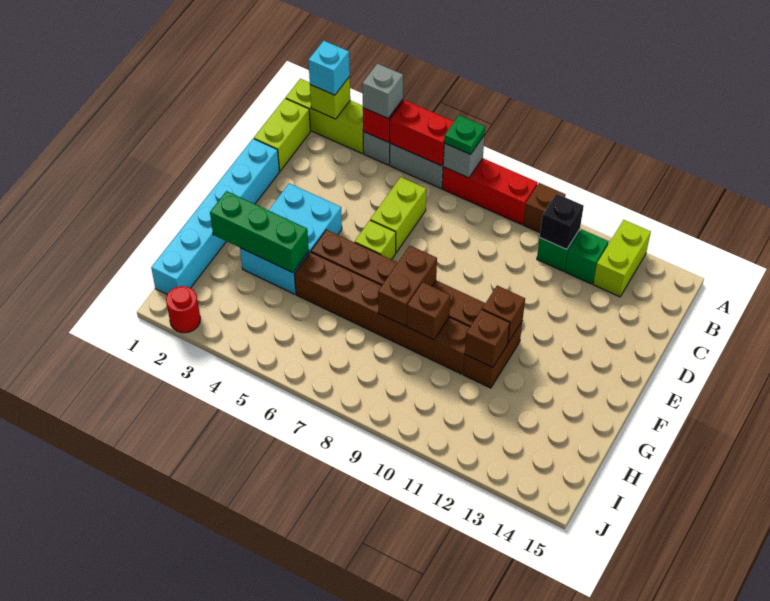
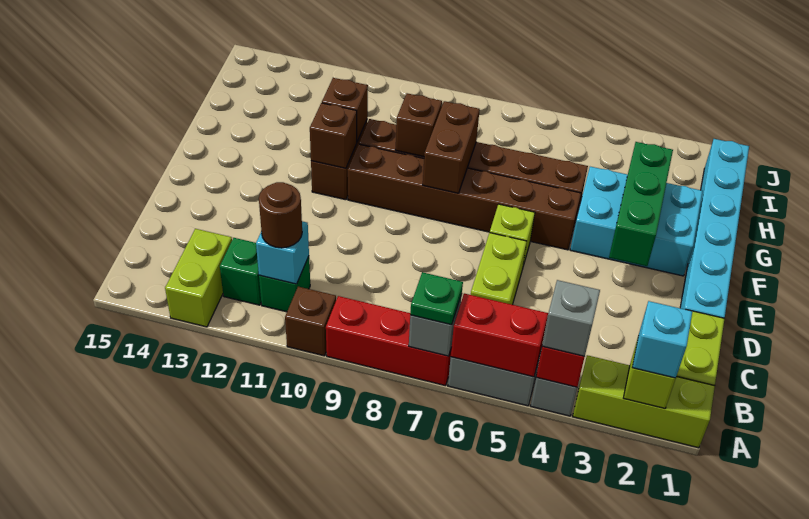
black brick B11 level 2 -> cyan brick B11 level 2
none -> brown round brick B11 level 3
cyan brick E3:G4 level 1 -> cyan brick F2:G4 level 1
green brick G2:G4 level 2 -> green brick E3:G3 level 2
red round brick J2 level 1 -> none

